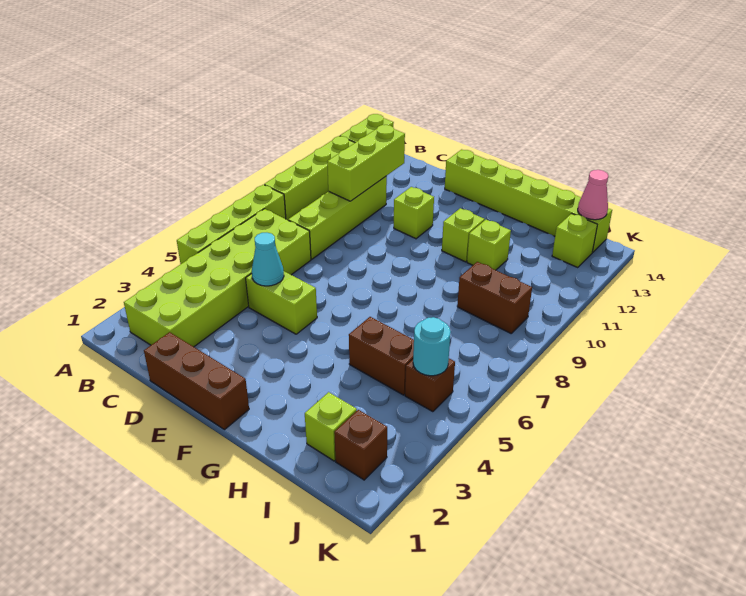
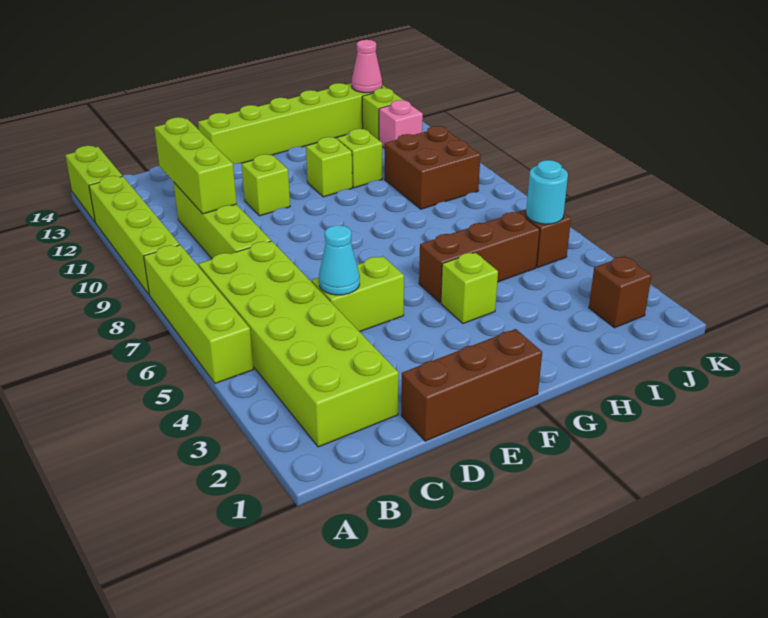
brown brick H5:I5 level 1 -> brown brick G5:I5 level 1
lime brick I2 level 1 -> lime brick G4 level 1
brown brick I9:J9 level 1 -> brown brick I9:J10 level 1
none -> pink brick J12 level 1

